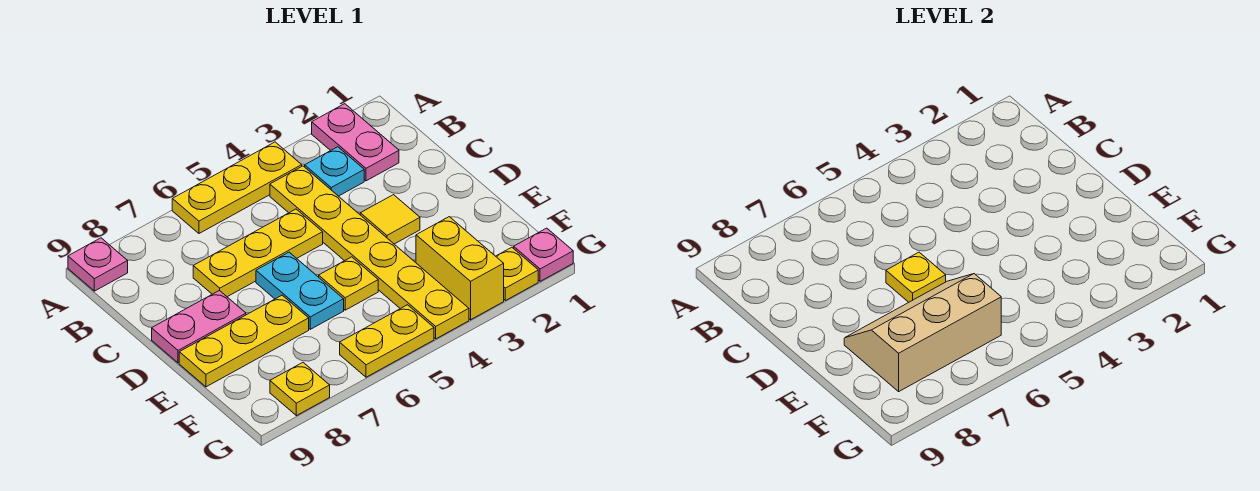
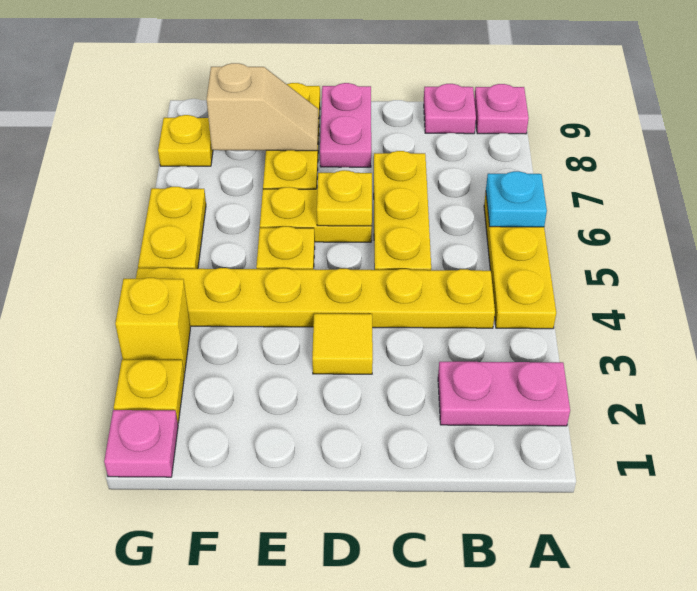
cyan plate B3 level 1 -> cyan plate A6 level 2
none -> pink plate B9 level 1
cyan plate D6:E6 level 1 -> yellow plate D6:E6 level 1
tan slope E6:F8 level 2 top F -> tan slope E8:F8 level 2 top F
yellow brick F3:G3 level 1 -> yellow brick G3 level 1

